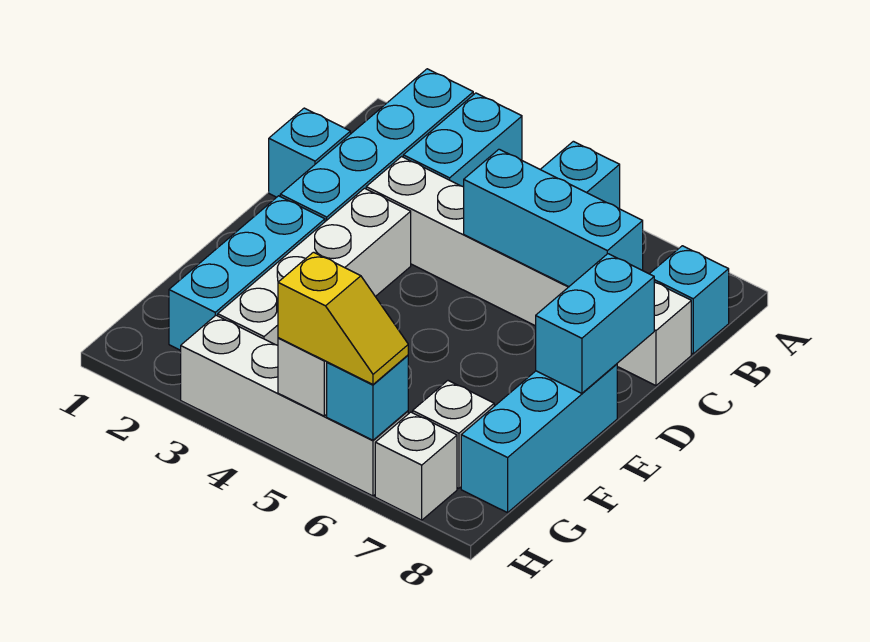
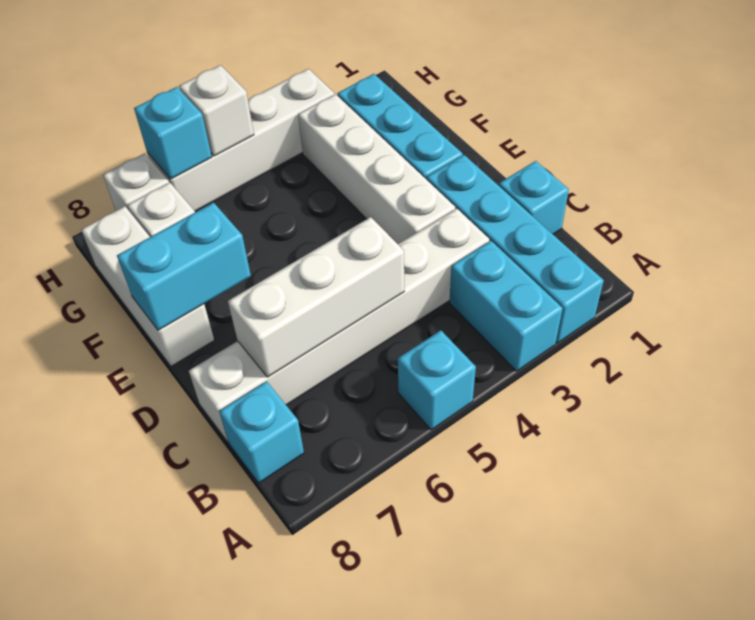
cyan brick C5:C7 level 2 -> white brick C5:C7 level 2
cyan brick D8:E8 level 2 -> cyan brick E7:E8 level 2
cyan brick E8:G8 level 1 -> white brick E8:G8 level 1
yellow slope H5:H6 level 3 top 5 -> none

